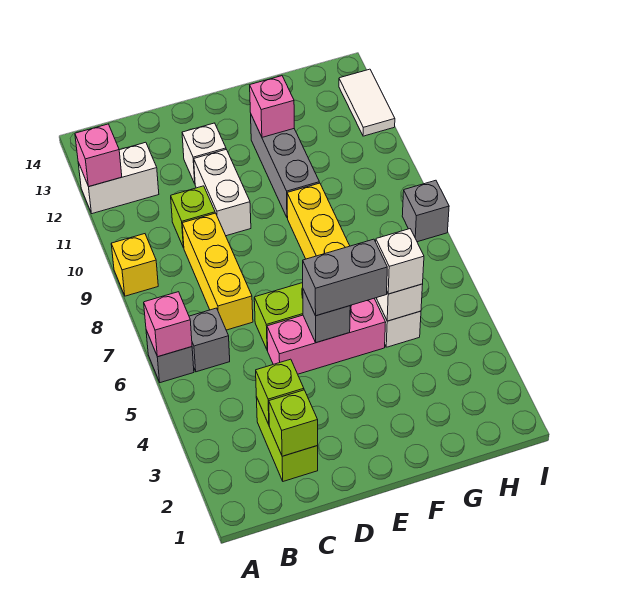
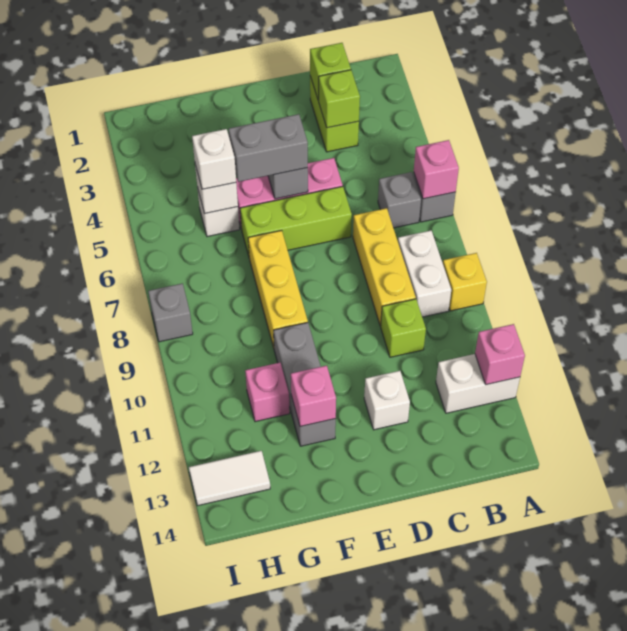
white brick D10:D11 level 1 -> white brick B8:B9 level 1
none -> pink brick G11 level 1
white tile I12:I13 level 1 -> white tile H13:I13 level 1

